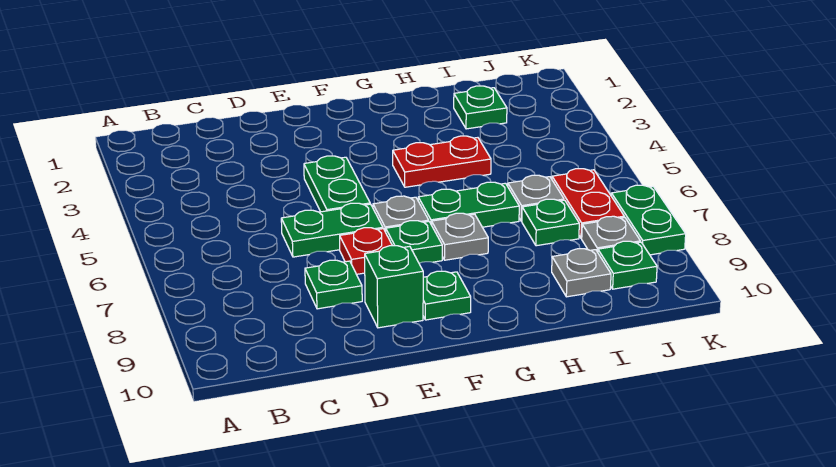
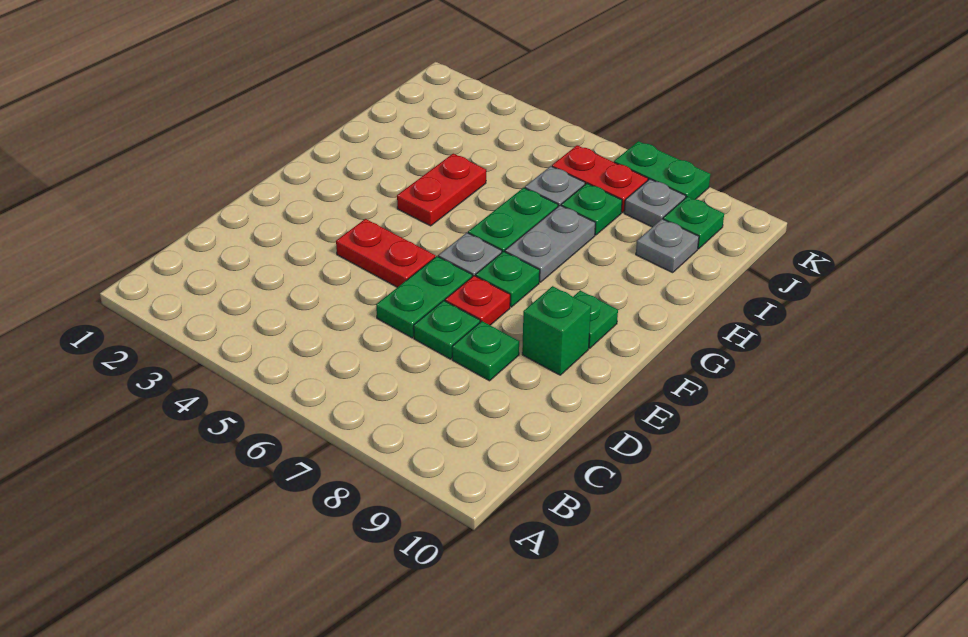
green plate E4:E5 level 1 -> red plate E4:E5 level 1
grey plate G7 level 1 -> grey plate G7:H7 level 1
green plate I2 level 1 -> green plate D7 level 1

